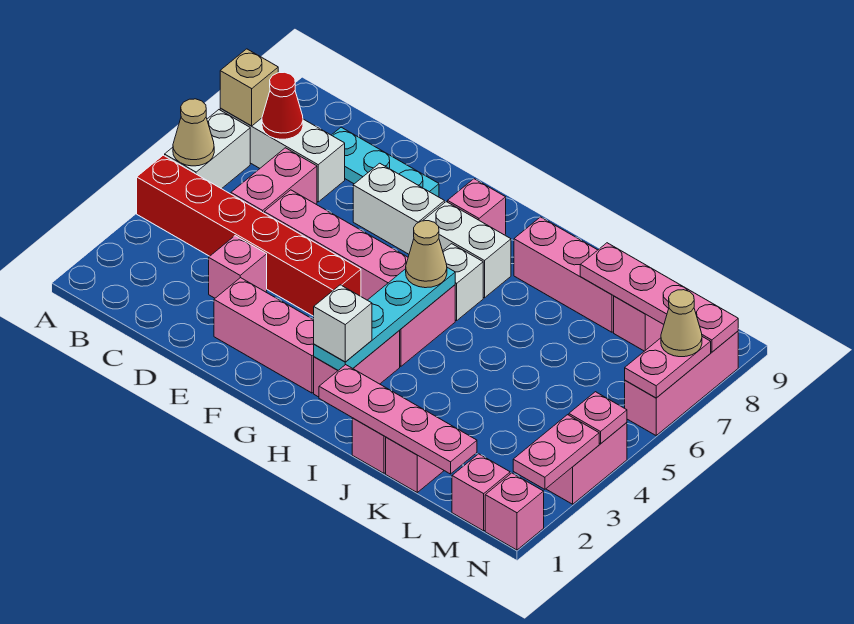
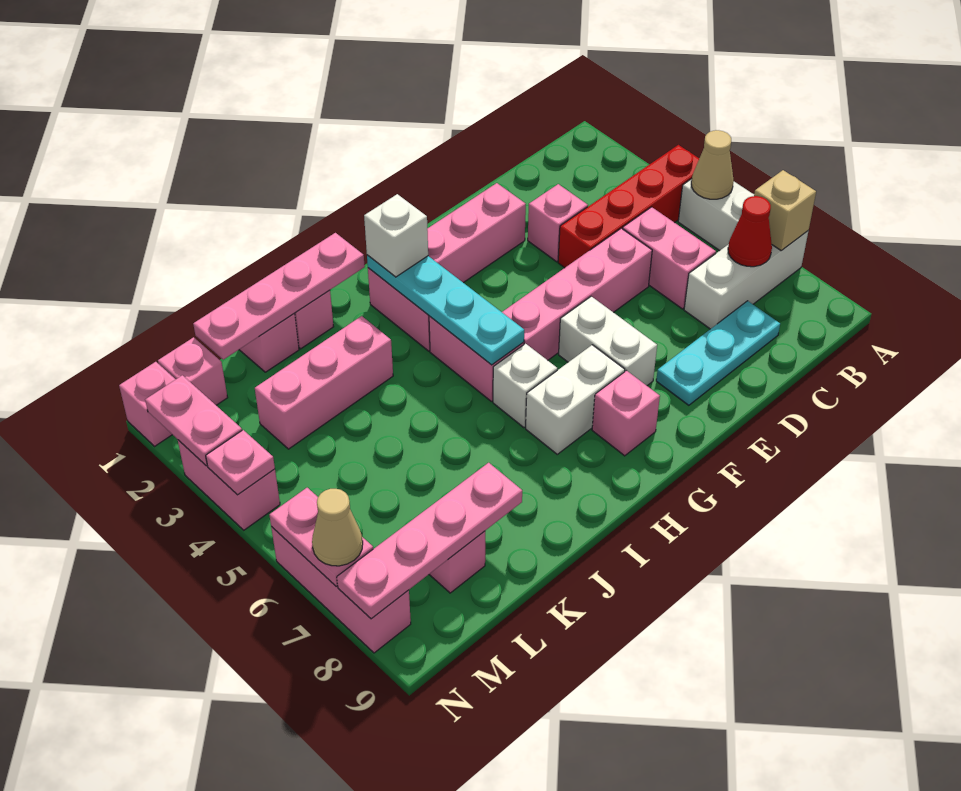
red brick A4:F4 level 1 -> red brick A4:D4 level 1
white brick E7:F7 level 1 -> white brick F6:F7 level 1
tan cone H5 level 3 -> none
pink brick I8:K8 level 1 -> pink brick J3:L3 level 1

